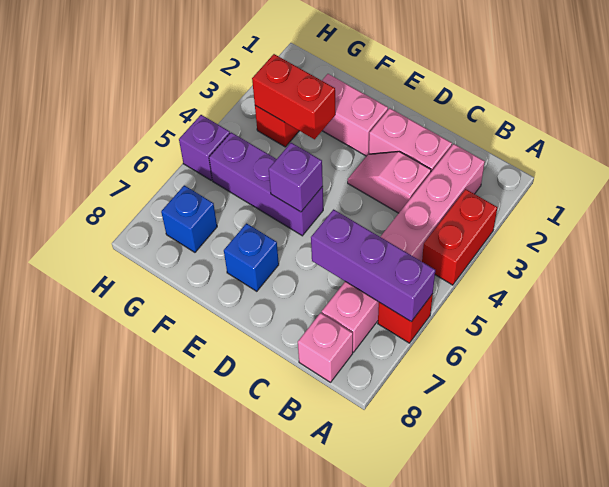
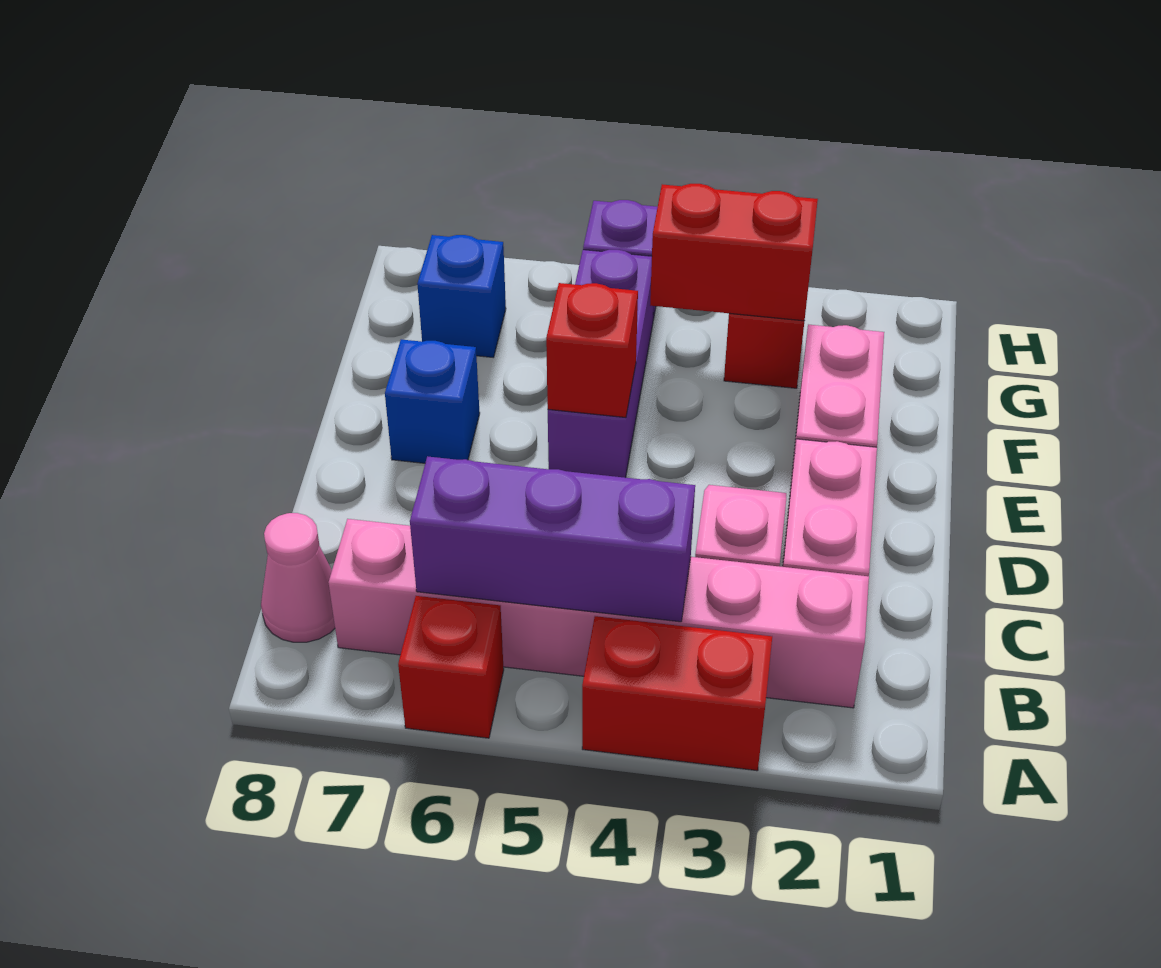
purple brick A6:C6 level 2 -> purple brick B4:B6 level 2
pink brick B8 level 1 -> pink cone B8 level 1
purple brick E5 level 2 -> red brick E5 level 2
red brick F3:G3 level 2 -> red brick G3:G4 level 2

